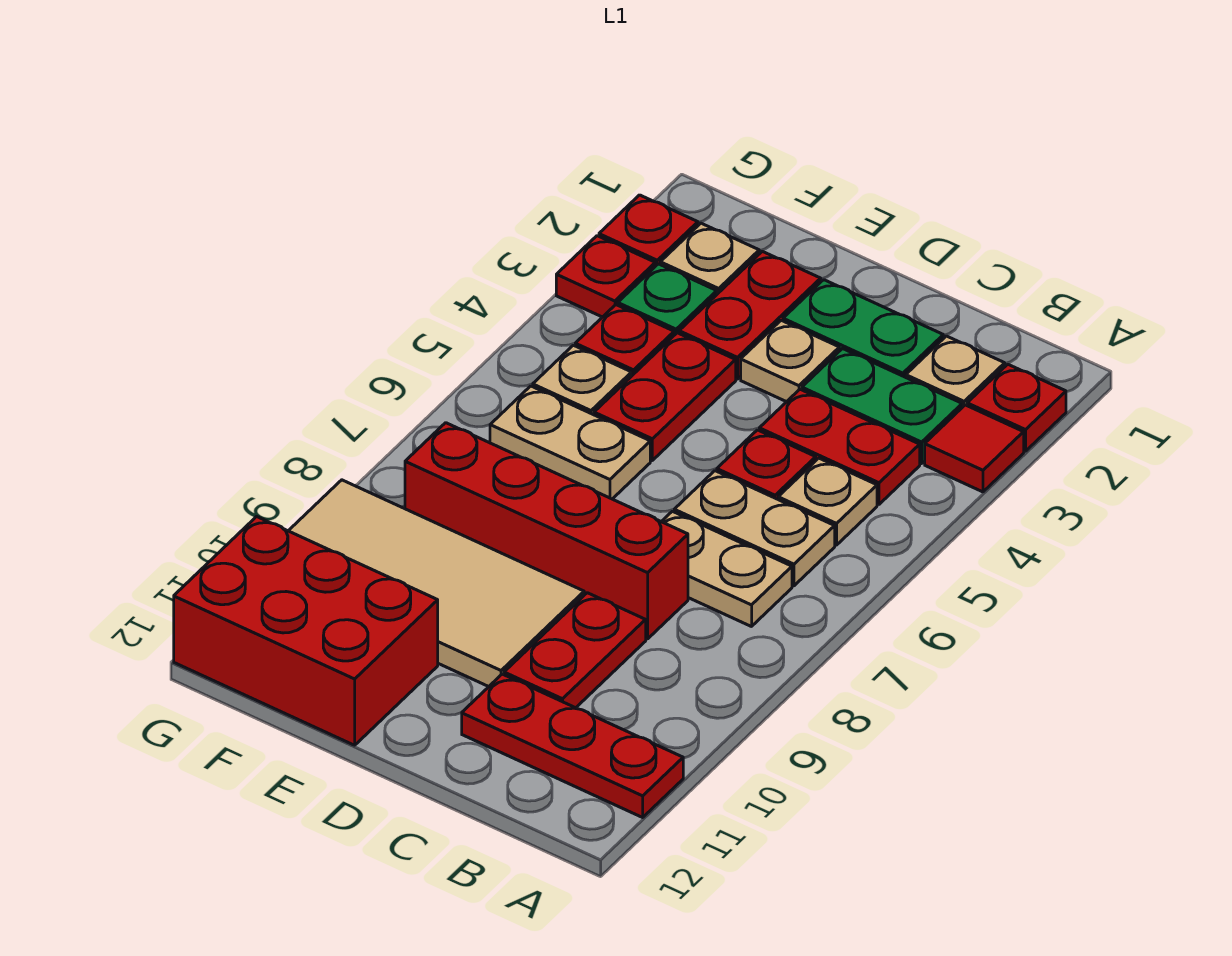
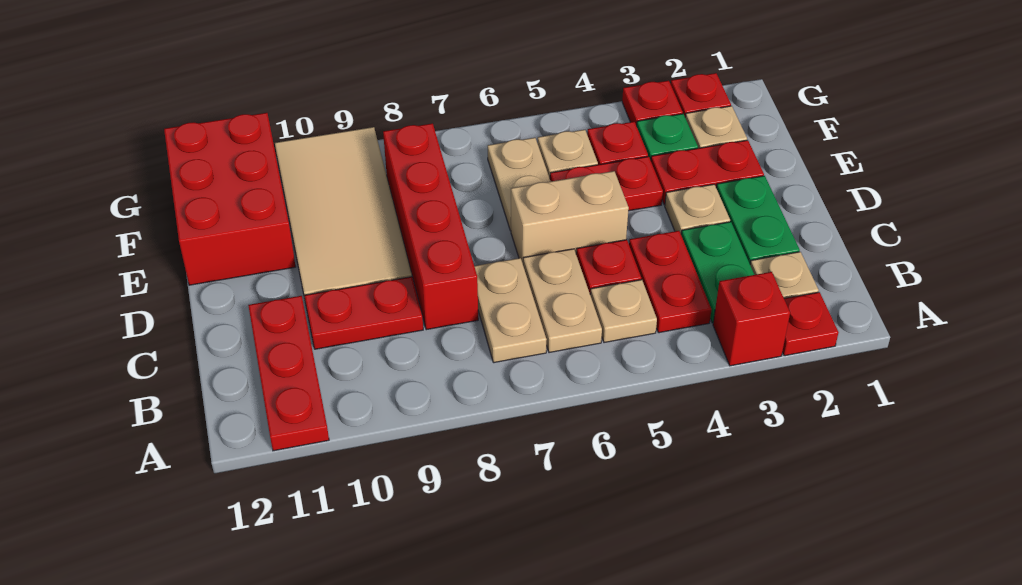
red tile A3 level 1 -> red brick A3 level 1
none -> tan brick D5:D6 level 1

